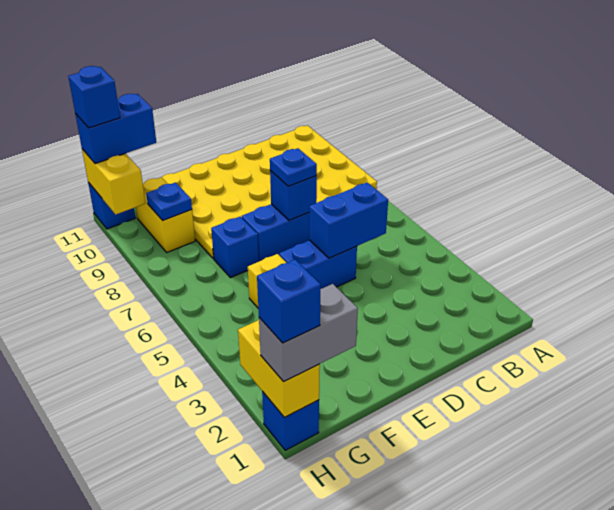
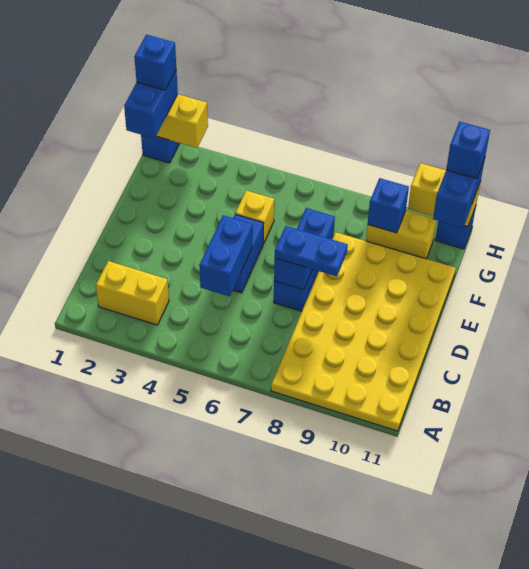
none -> yellow brick B2:B3 level 1
blue plate D7 level 3 -> blue plate D7:D8 level 3
grey brick G1:H1 level 3 -> blue brick G1:H1 level 3
blue plate G9 level 2 -> blue brick G9 level 2

